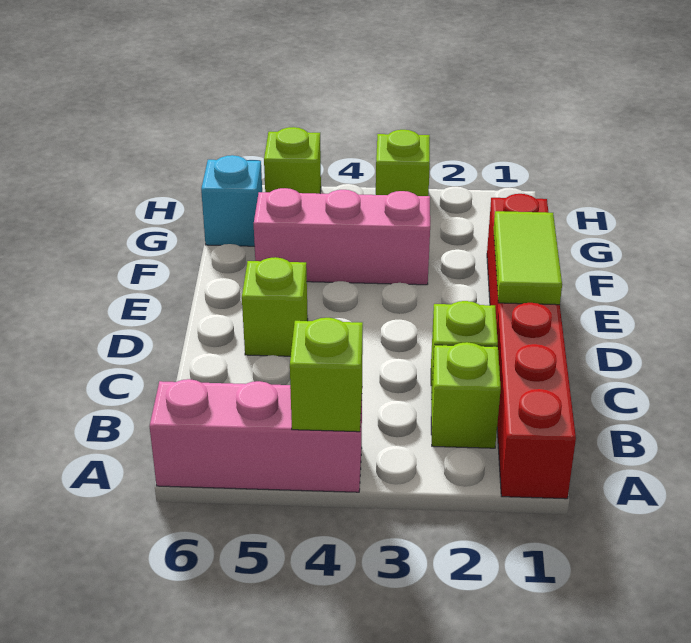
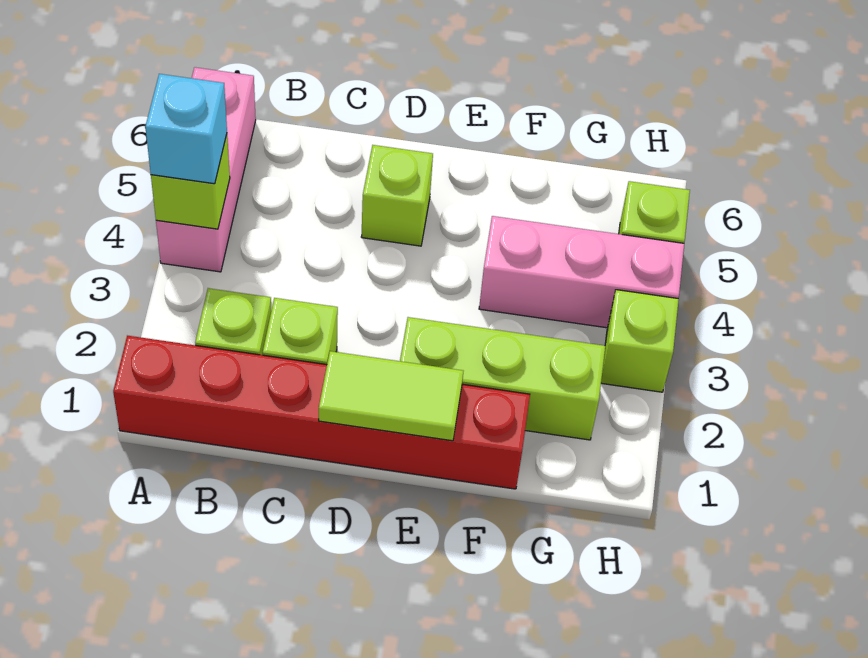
none -> lime brick E2:G2 level 1
pink brick F3:F5 level 1 -> pink brick F4:H4 level 1
cyan brick G6 level 1 -> cyan brick A4 level 3

